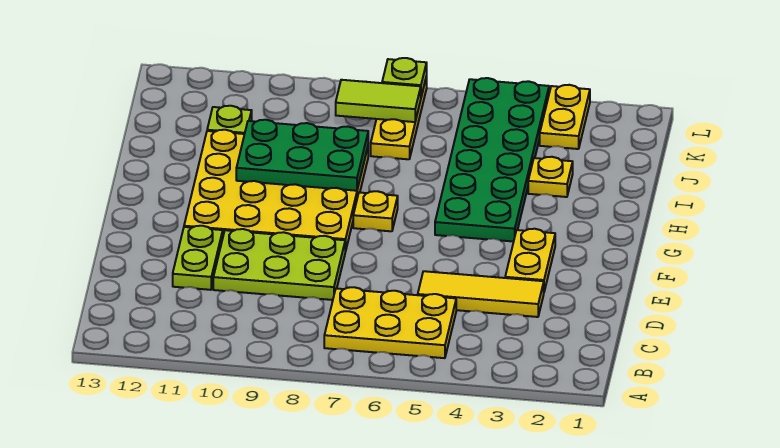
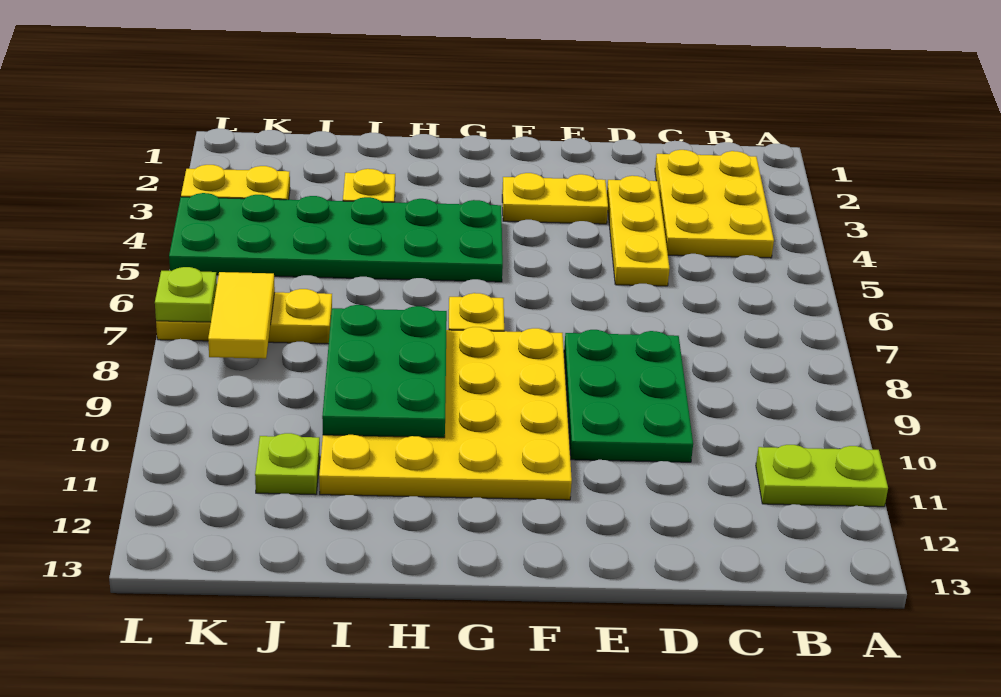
yellow plate B5:C7 level 1 -> yellow plate B2:C4 level 1
yellow tile D3:D5 level 1 -> yellow plate D3:D5 level 1
lime plate D8:E10 level 1 -> green plate D8:E10 level 1
lime plate D11:E11 level 1 -> lime plate A11:B11 level 1
lime tile K7:K8 level 2 -> yellow tile K7:K8 level 2

